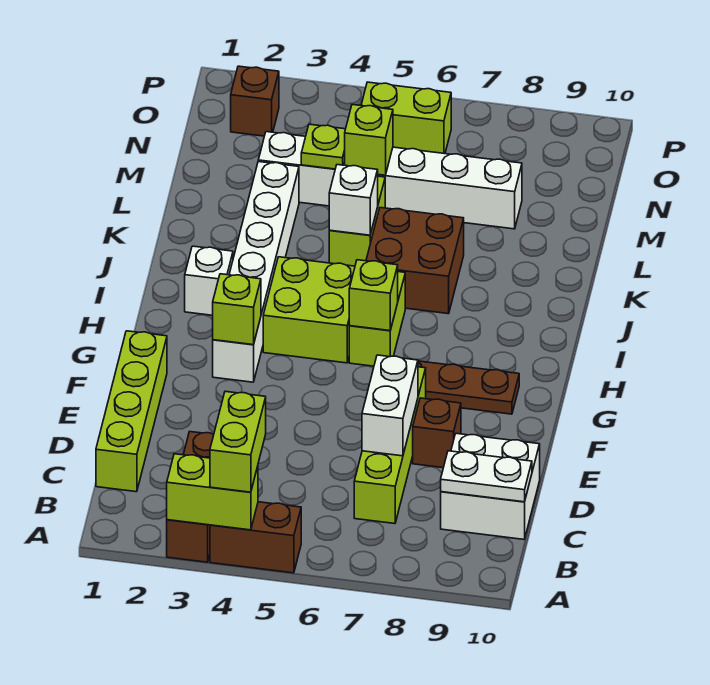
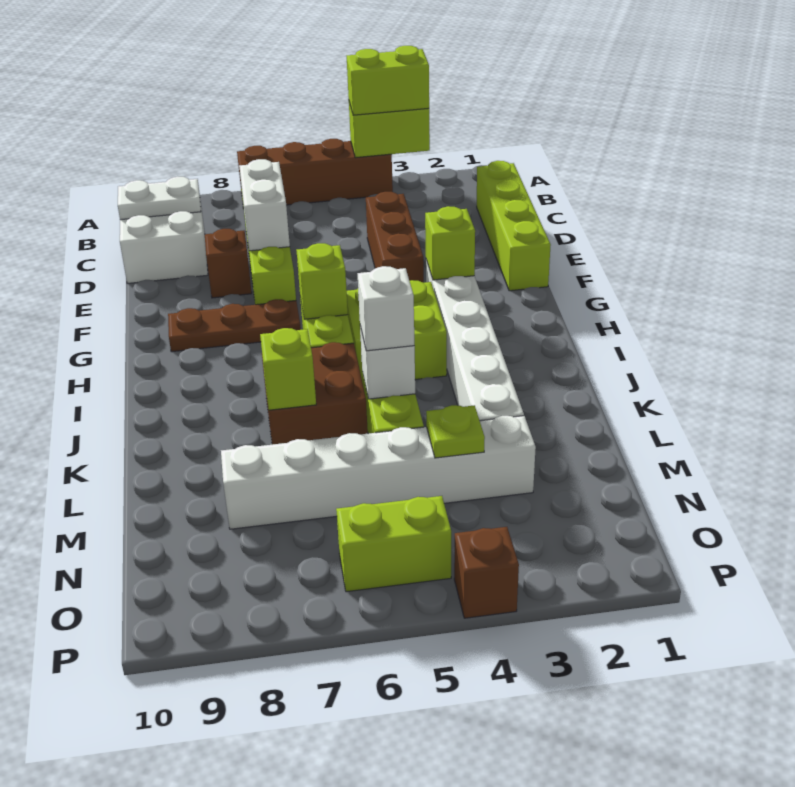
brown brick A3:C3 level 1 -> brown brick D4:F4 level 1
brown brick A4:A5 level 1 -> brown brick A4:A7 level 1
lime brick A4:B4 level 3 -> lime brick A3:A4 level 3
white brick I2 level 1 -> white brick K5 level 3
lime brick M5 level 2 -> lime brick K7 level 2
brown brick O2 level 1 -> brown brick P4 level 1

